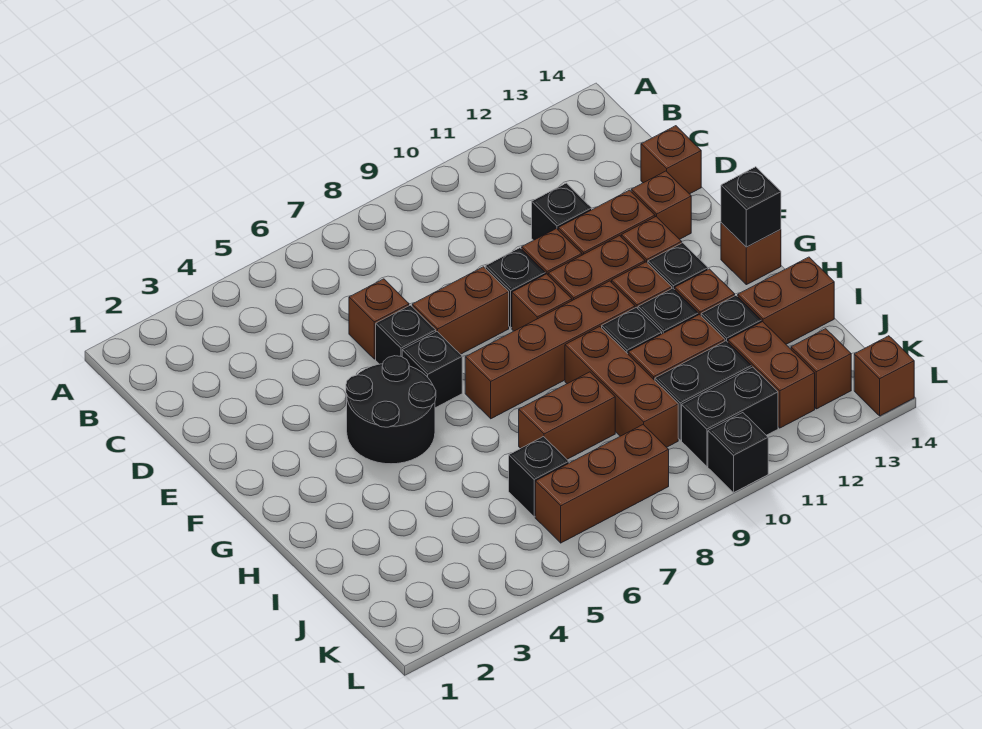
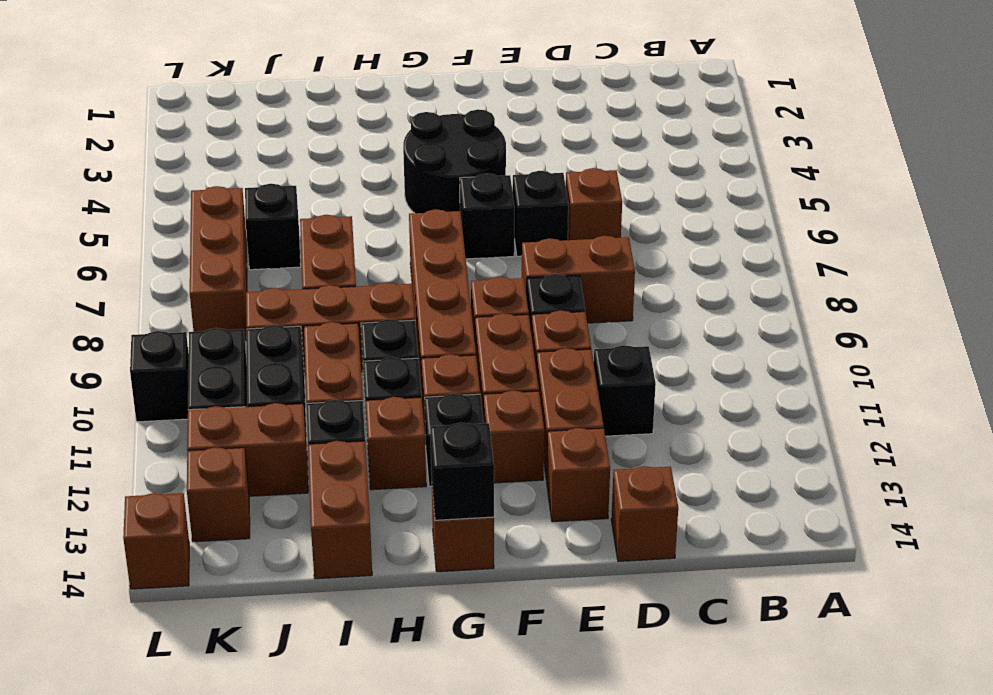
brown brick E7:E8 level 1 -> brown brick D8:E8 level 1

